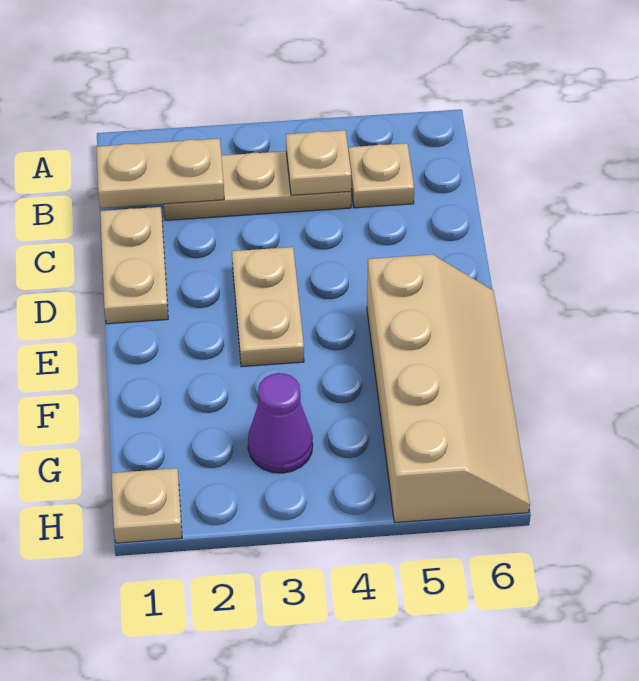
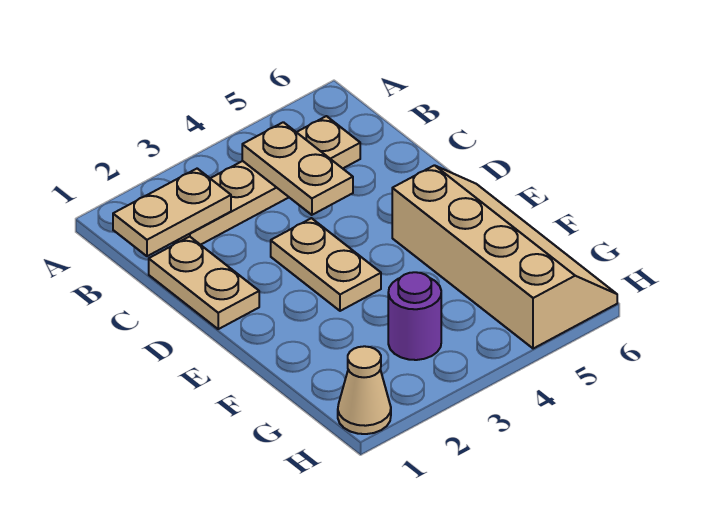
tan plate B4 level 2 -> tan plate B4:C4 level 2
purple cone G3 level 1 -> purple round brick G3 level 1
tan plate H1 level 1 -> tan cone H1 level 1

